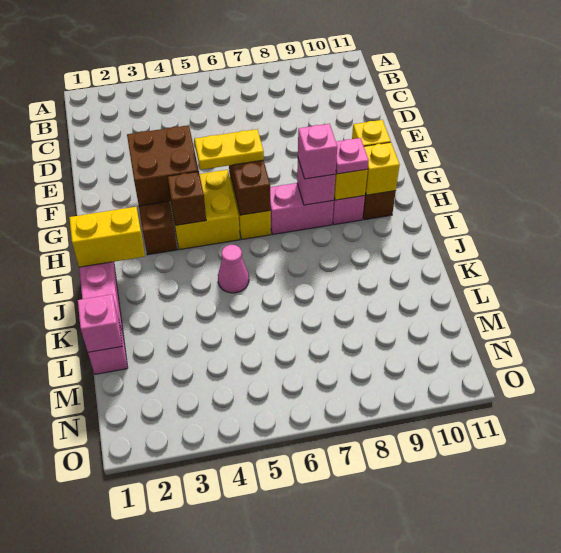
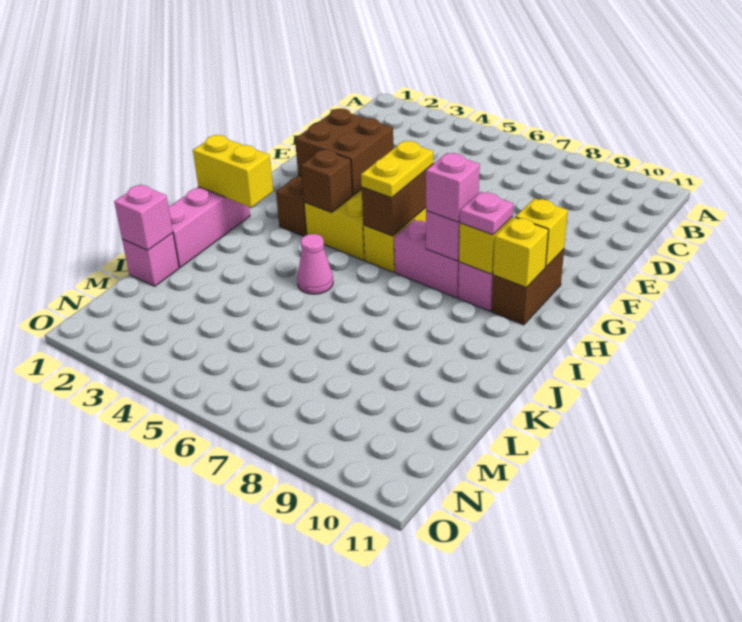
yellow plate G5:G6 level 3 -> yellow plate G6:H6 level 3

